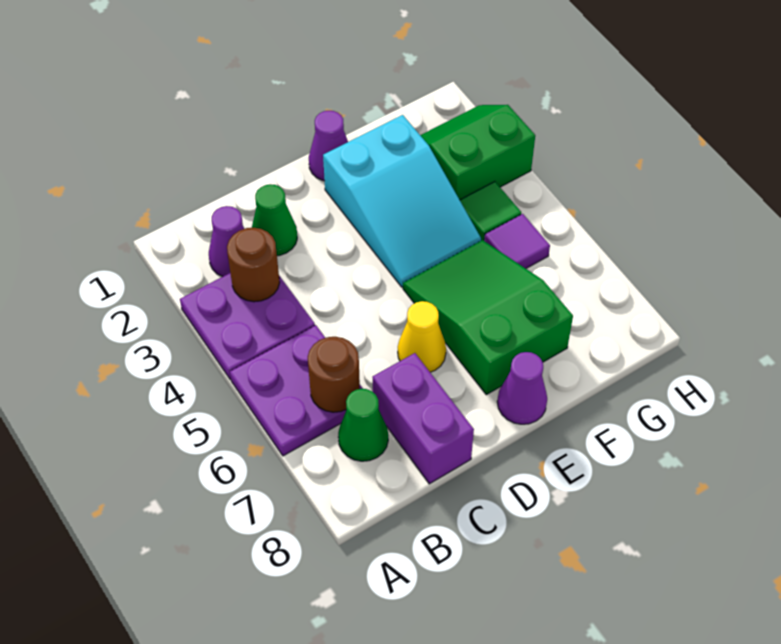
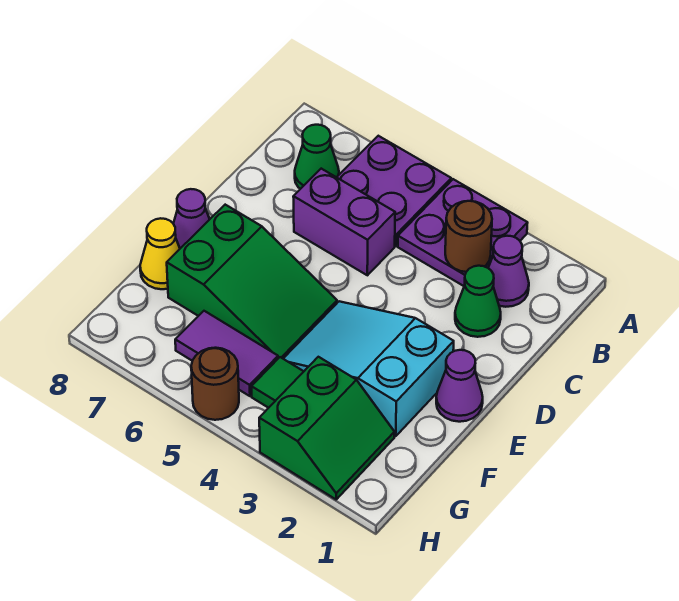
brown round brick B6 level 2 -> brown round brick H5 level 1
purple brick C7:C8 level 1 -> purple brick C5:C6 level 1
yellow cone D6 level 1 -> yellow cone F8 level 1
purple tile G5 level 1 -> purple tile G5:G6 level 1

